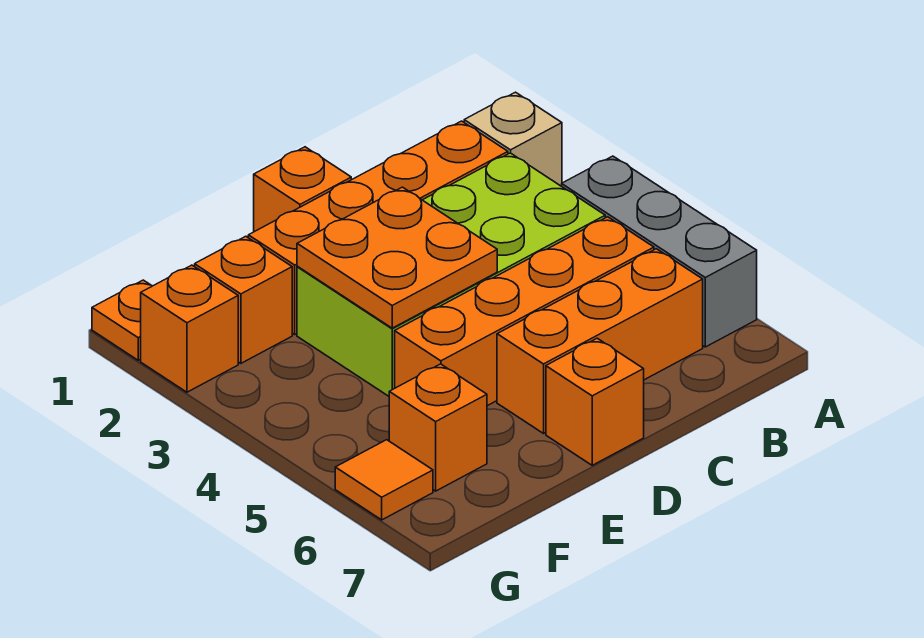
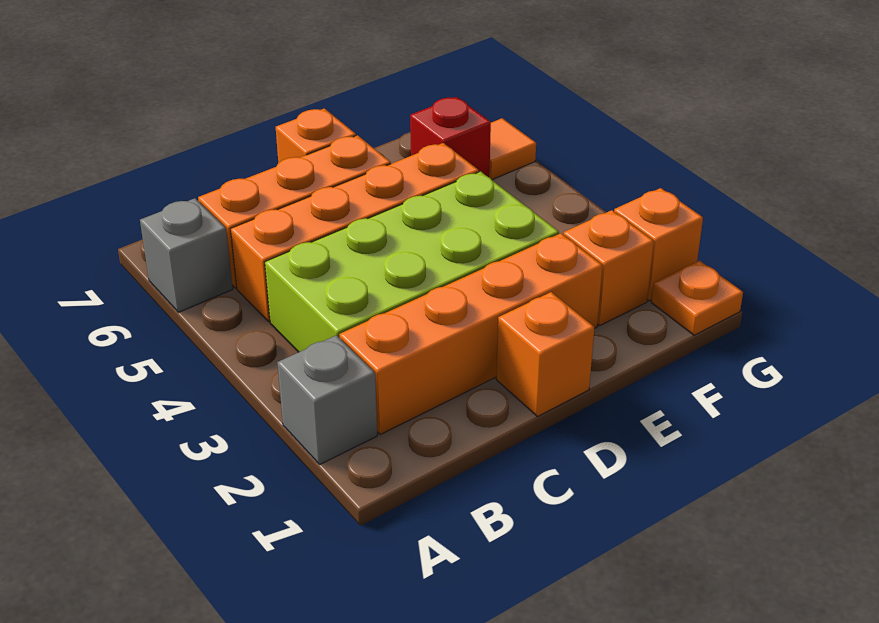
tan brick A2 level 1 -> grey brick A2 level 1
grey brick A4:A6 level 1 -> grey brick A6 level 1
orange plate D3:E4 level 2 -> none
orange brick F6 level 1 -> red brick F6 level 1

